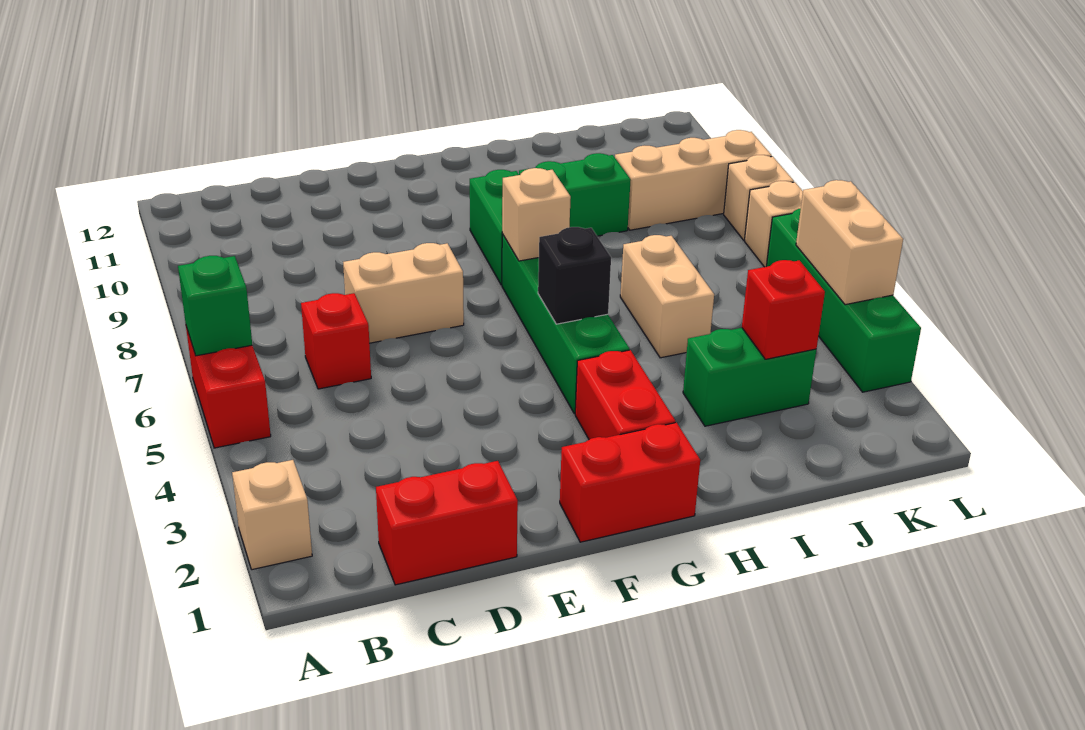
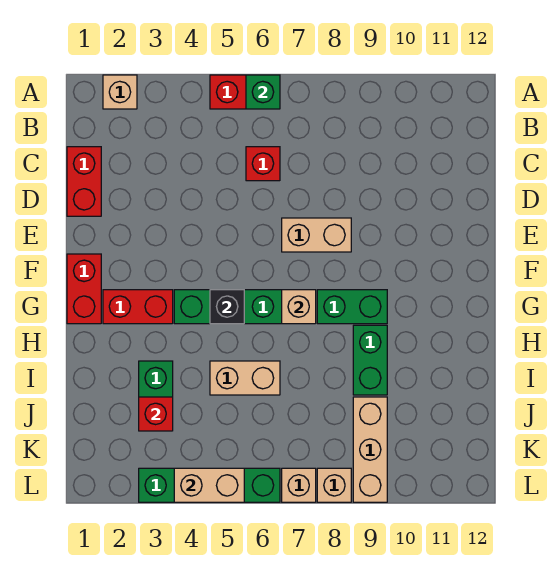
tan brick D7:E7 level 1 -> tan brick E7:E8 level 1

